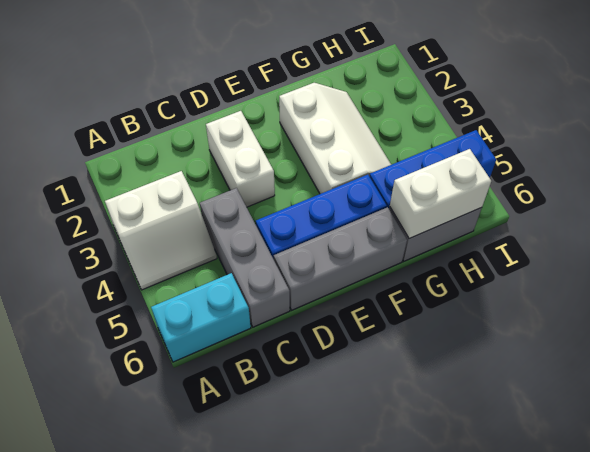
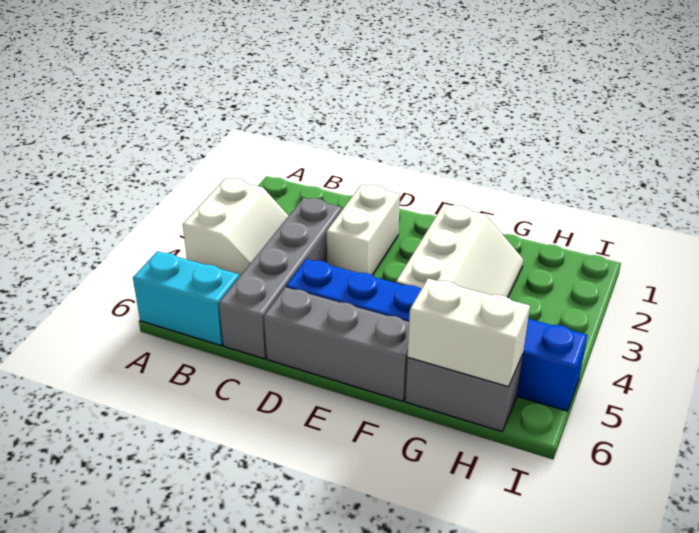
white slope A3:B4 level 1 top 3 -> white slope A3:B4 level 1 top A
grey brick C4:C6 level 1 -> grey brick C3:C6 level 1

